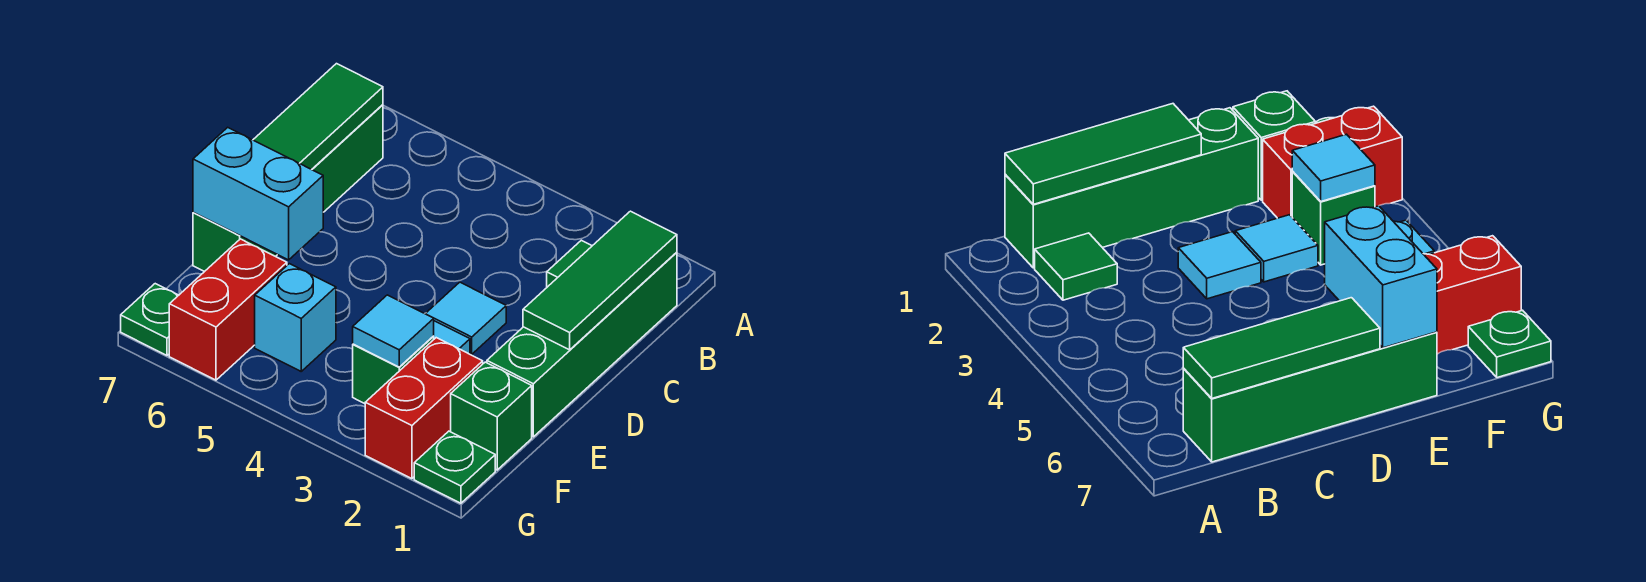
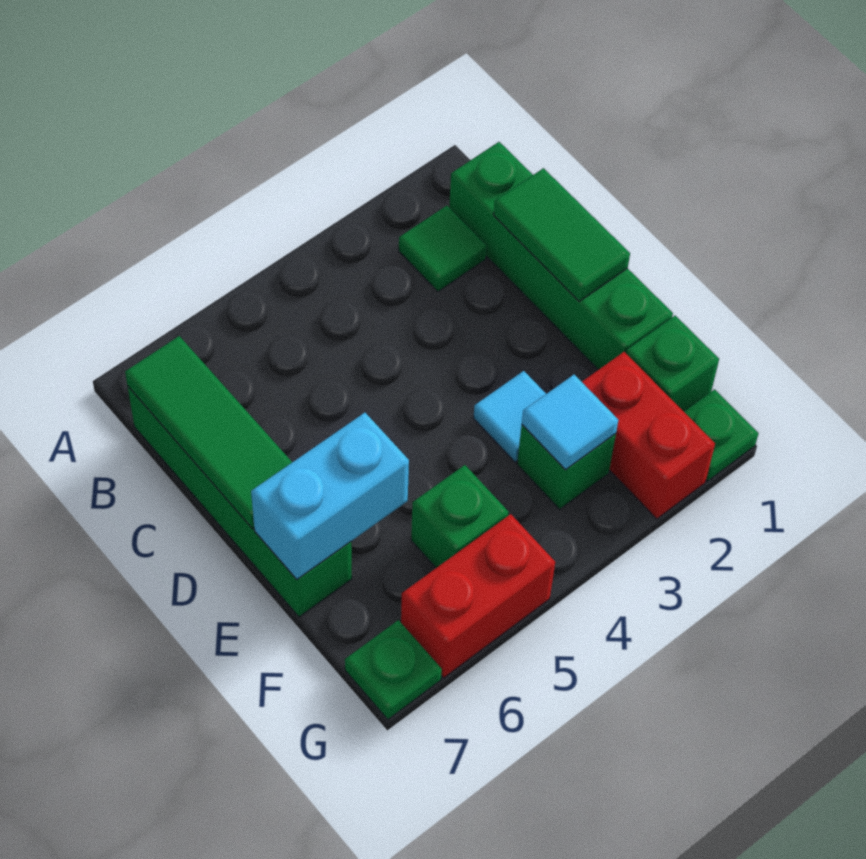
green tile B1:D1 level 2 -> green tile C1:D1 level 2
cyan tile D3 level 1 -> none
cyan brick F5 level 1 -> green brick F5 level 1
red brick F6:G6 level 1 -> red brick G5:G6 level 1

